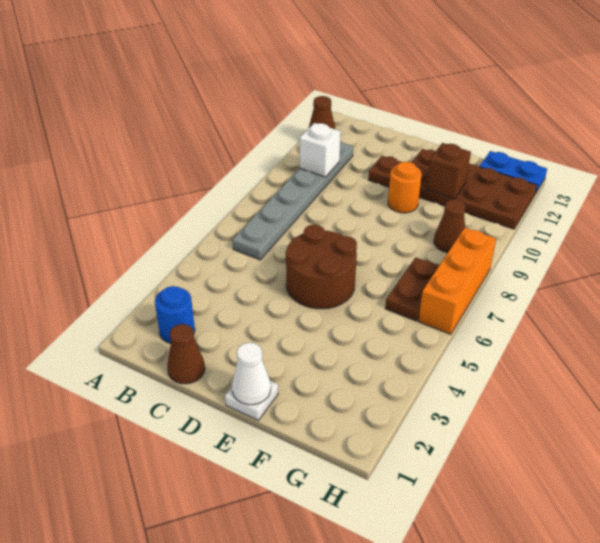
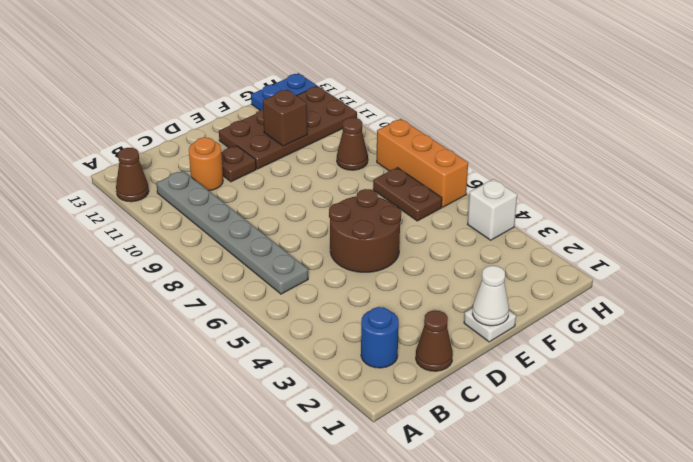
white brick B10 level 2 -> white brick H4 level 1
orange round brick E10 level 1 -> orange round brick C11 level 1

